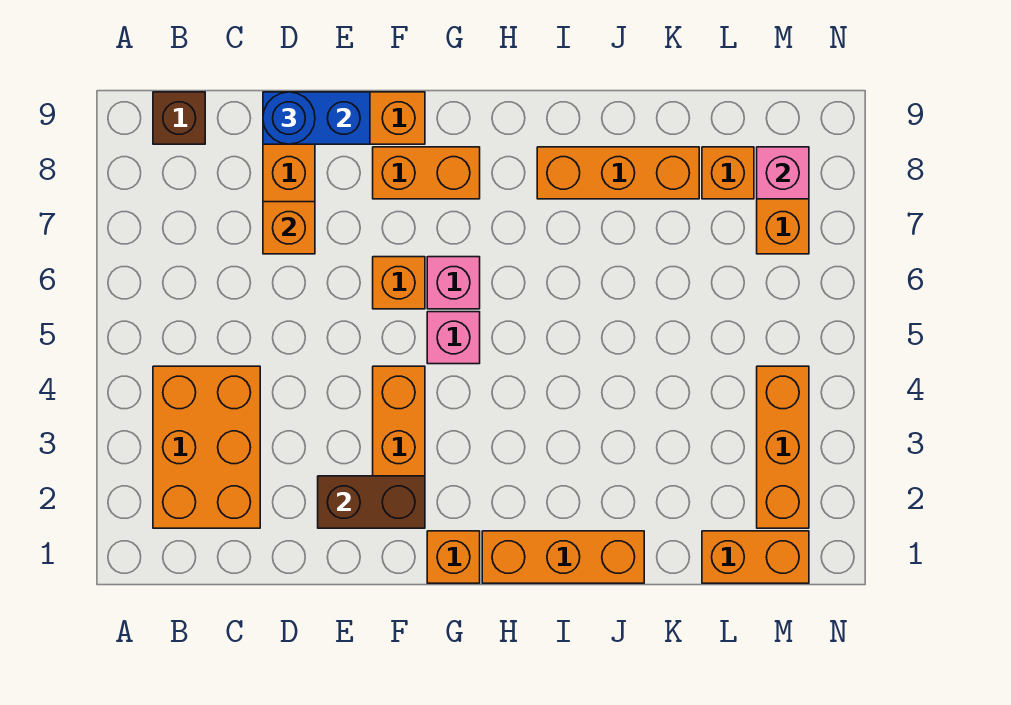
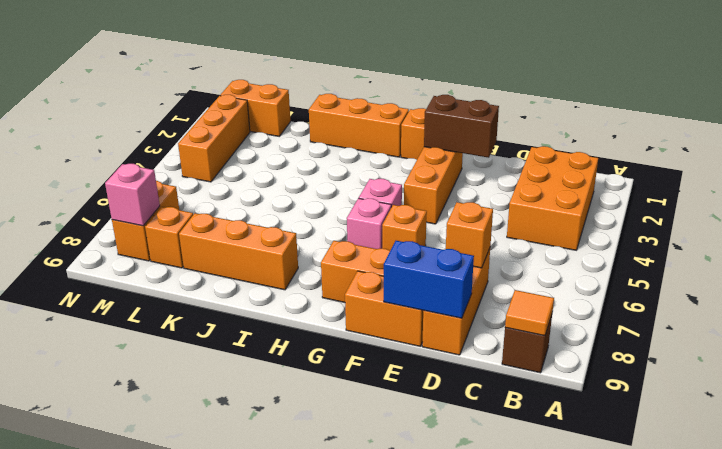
none -> orange tile B9 level 2
blue round brick D9 level 3 -> none

